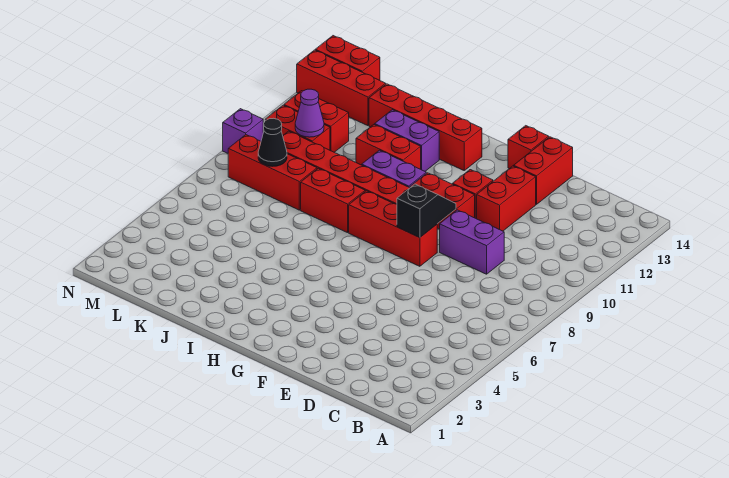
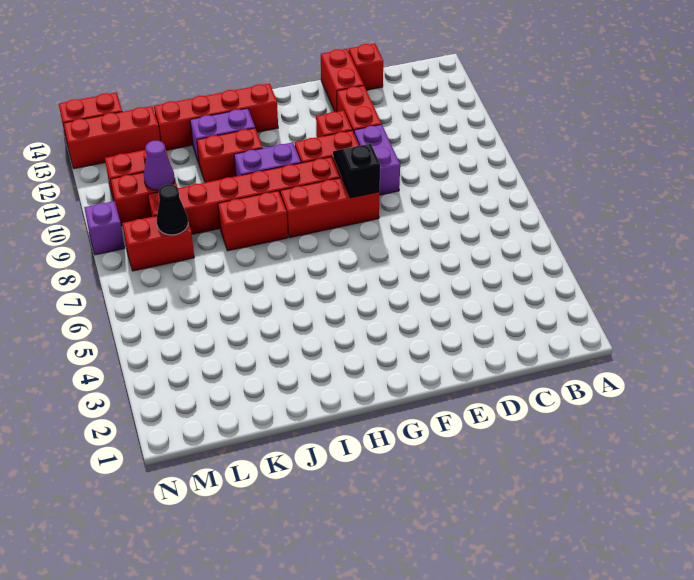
purple brick D9:E9 level 1 -> purple brick E9:E10 level 1
red brick F14 level 1 -> red brick D14 level 1
red brick K8:M8 level 1 -> red brick L8:M8 level 1

